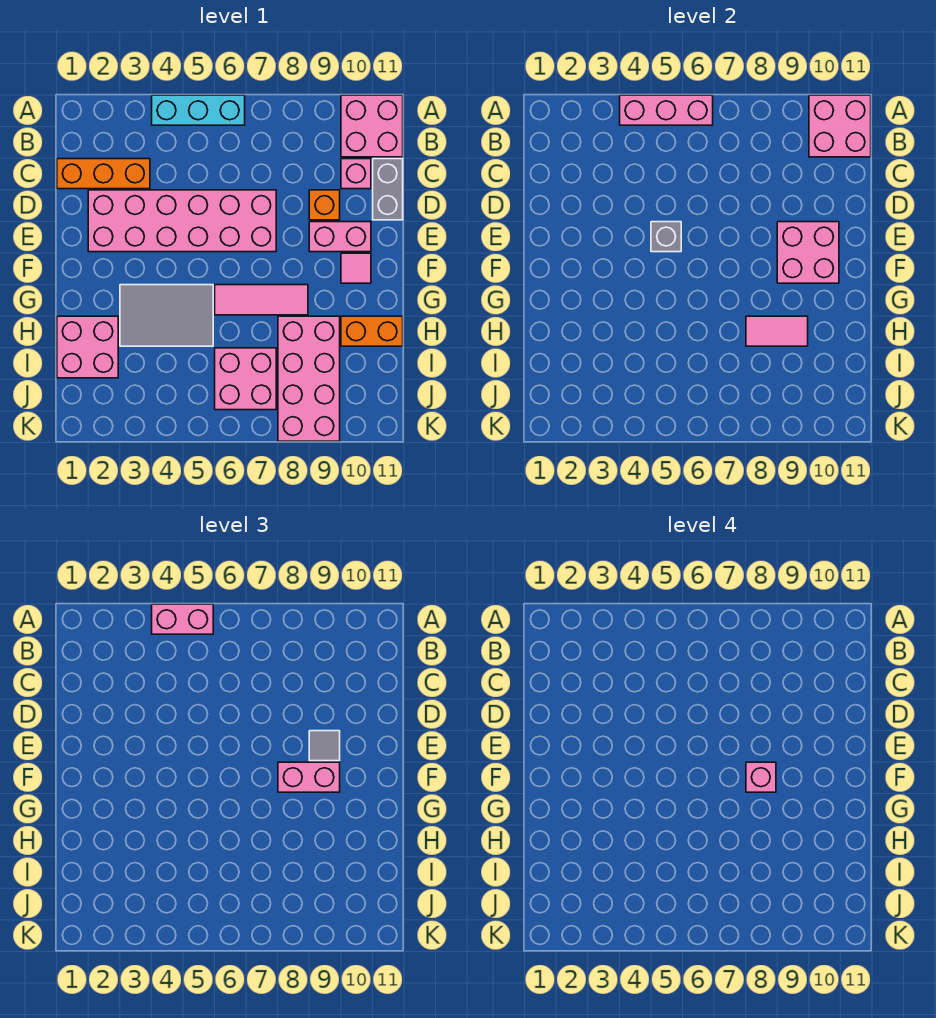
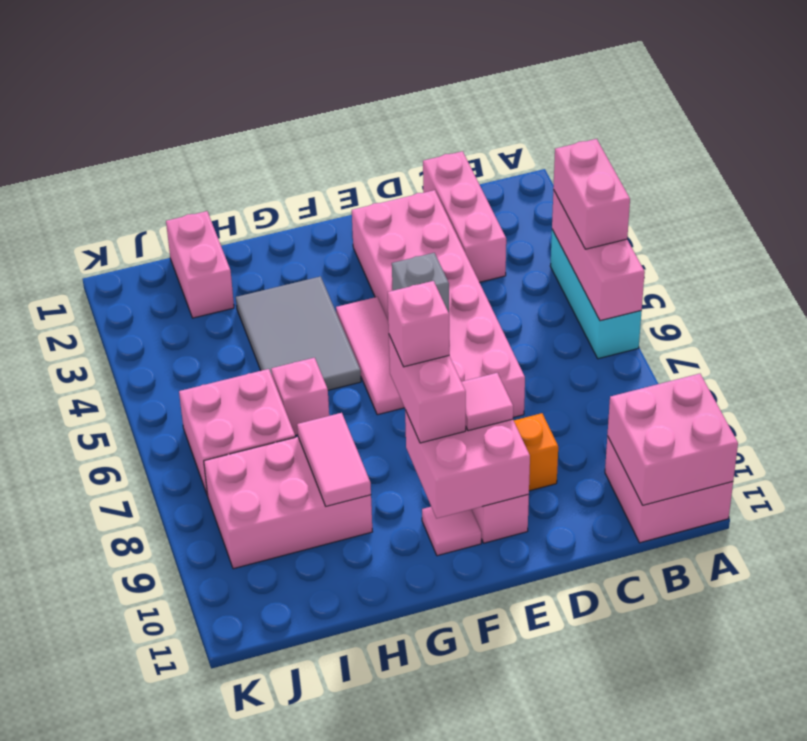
orange brick C1:C3 level 1 -> pink brick C1:C3 level 1
pink brick C10 level 1 -> pink brick H6 level 1
grey brick C11:D11 level 1 -> none
grey tile E9 level 3 -> pink tile E9 level 3
pink tile G6:G8 level 1 -> pink tile F4:F6 level 1
pink brick H1:I2 level 1 -> pink brick I1:I2 level 1
pink brick H8:K9 level 1 -> pink brick H8:J9 level 1
orange brick H10:H11 level 1 -> none

